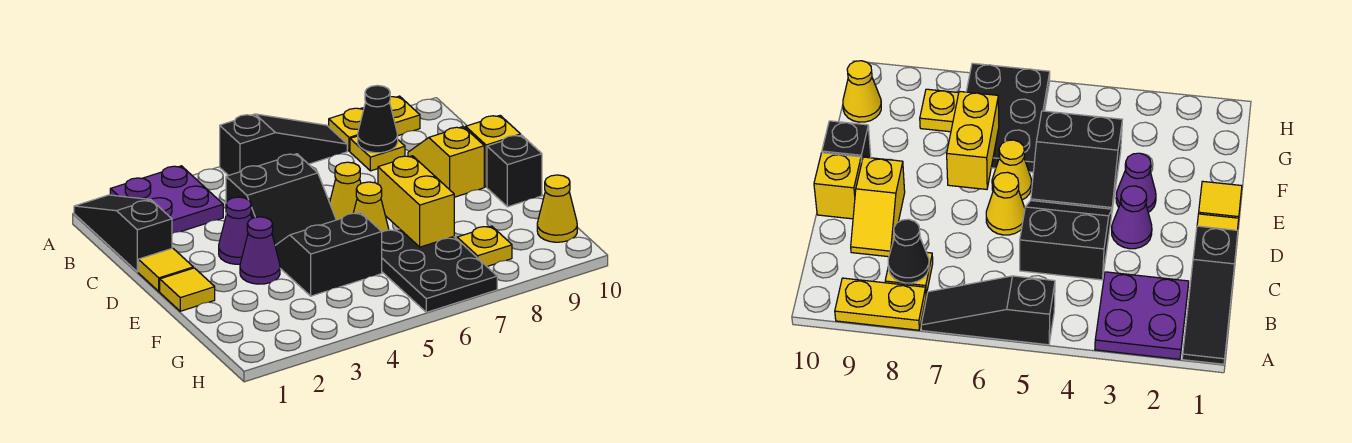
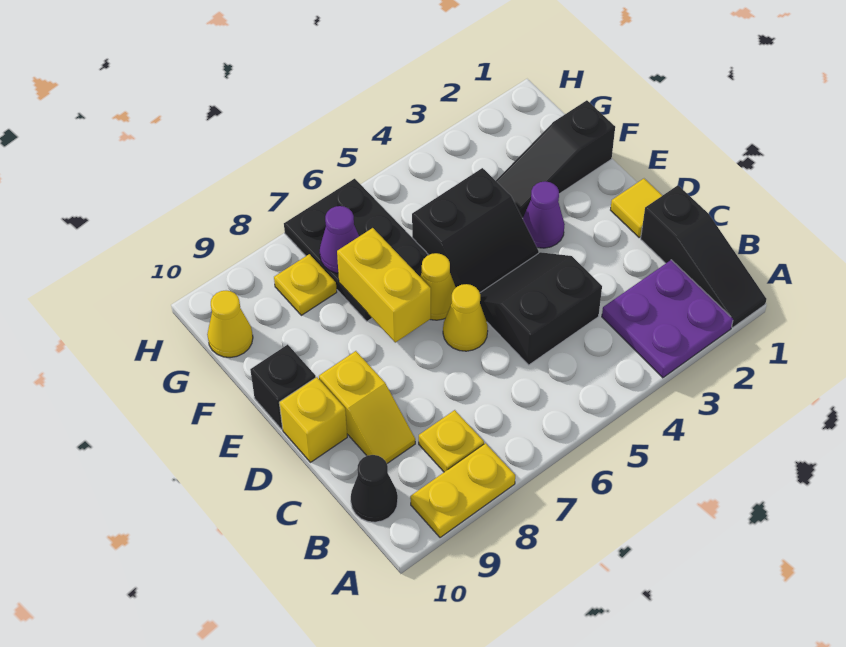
black slope A5:A7 level 1 top 5 -> black slope F1:F3 level 1 top 1
black cone B8 level 2 -> black cone B10 level 1
purple cone D3 level 1 -> purple cone G7 level 2
yellow tile E1 level 1 -> none

